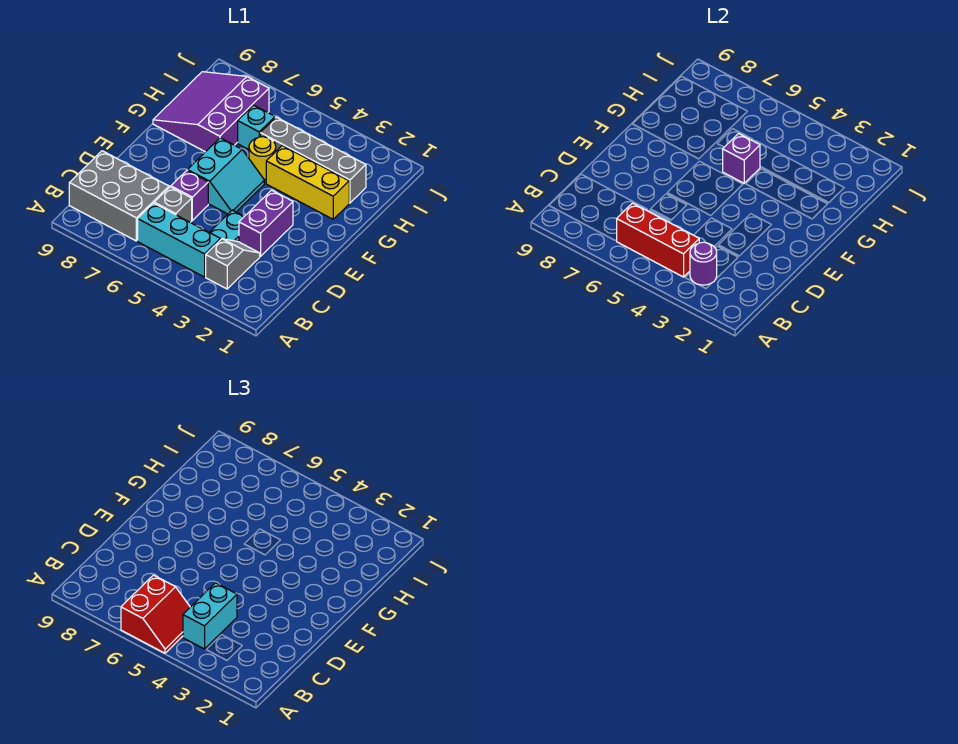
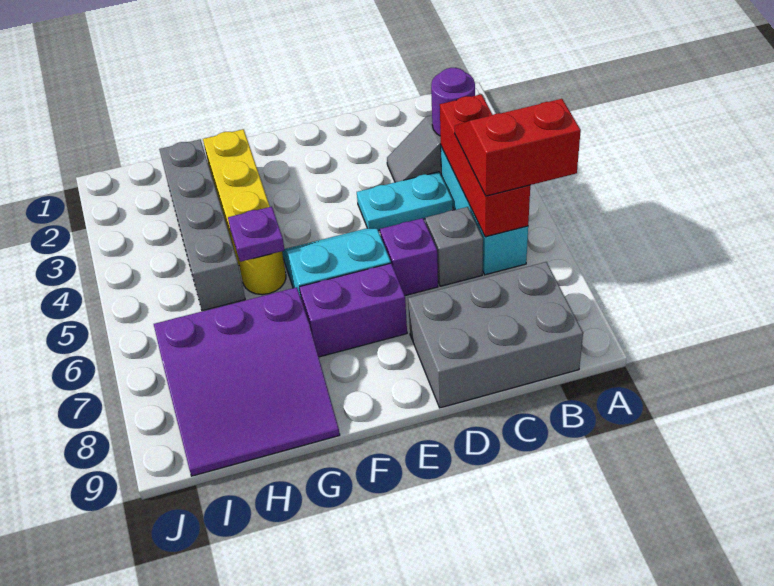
cyan brick B4:C4 level 3 -> none
grey brick B7:C9 level 1 -> grey brick B8:D9 level 1
purple brick D3:E3 level 1 -> purple brick E7:F7 level 1
purple brick G5 level 2 -> purple plate G5 level 2
cyan brick H6 level 1 -> none

